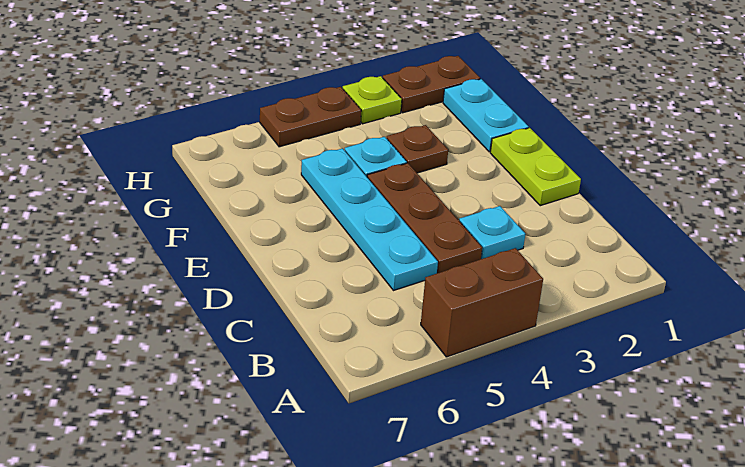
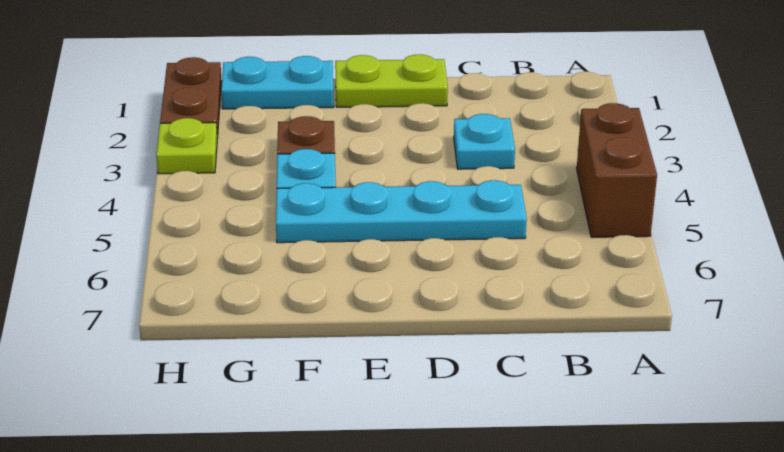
brown plate C4:E4 level 1 -> none
brown plate H4:H5 level 1 -> none

